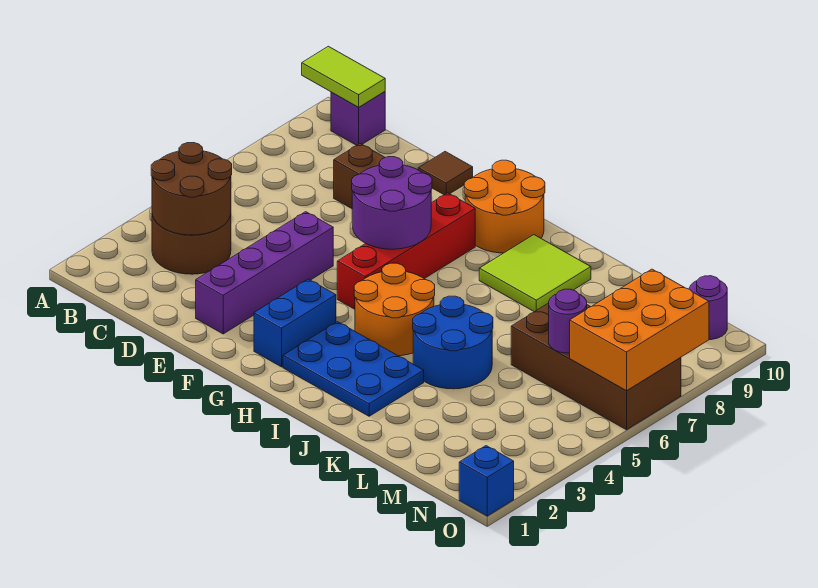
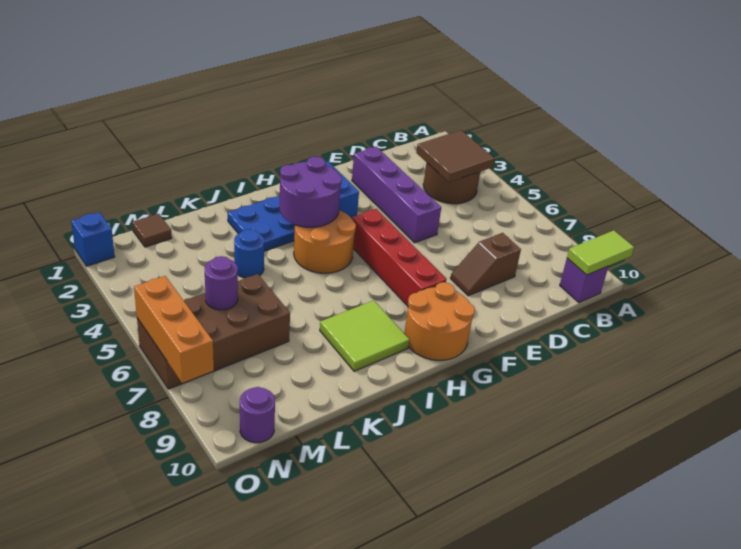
brown round brick B3:C4 level 2 -> brown tile B3:C4 level 2
brown tile E10 level 1 -> brown tile M1 level 1
purple round brick F6:G7 level 2 -> purple round brick H3:I4 level 2
blue round brick J4:K5 level 1 -> blue round brick K4 level 1
orange brick N6:O8 level 2 -> orange brick O6:O8 level 2

